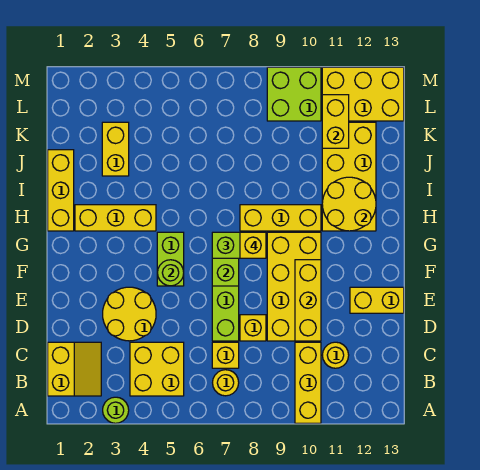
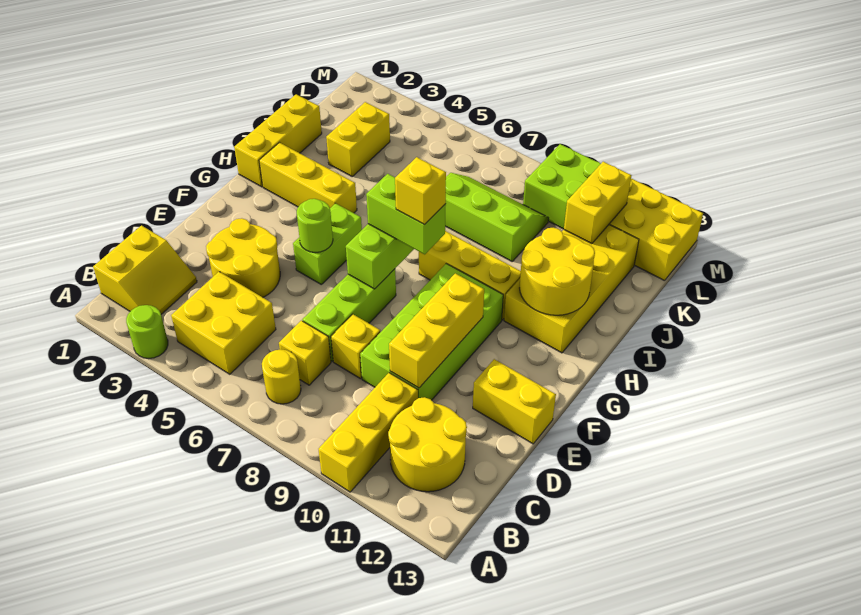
yellow round brick C11 level 1 -> yellow round brick B11:C12 level 1
yellow brick D9:G10 level 1 -> lime brick D9:G10 level 1
none -> lime slope J7:K9 level 1 top J

